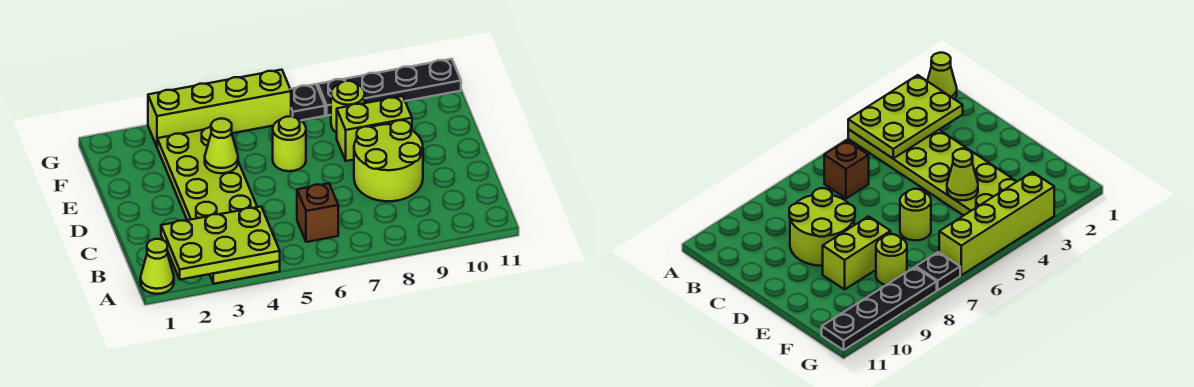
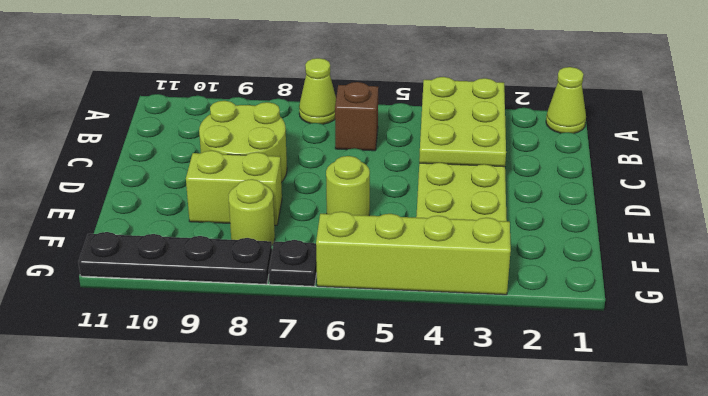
lime plate A2:B4 level 2 -> lime plate A3:C4 level 2
lime cone E4 level 2 -> lime cone A7 level 1

